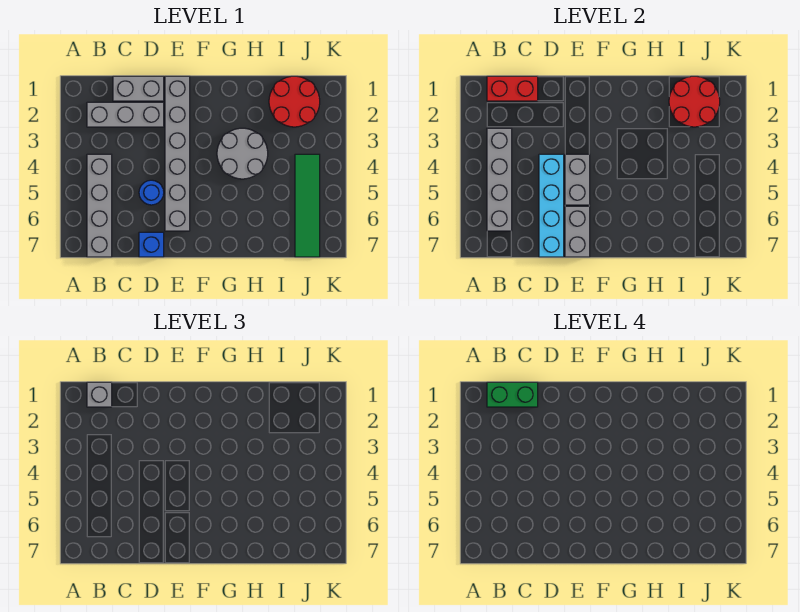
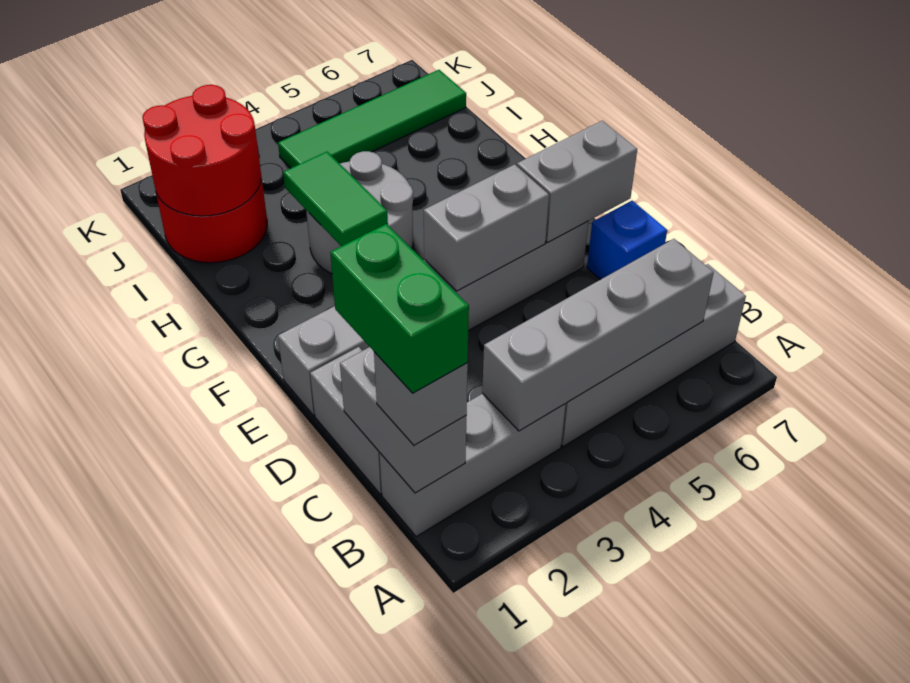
red brick B1:C1 level 2 -> grey brick B1:C1 level 2
grey brick B2:D2 level 1 -> grey brick B1:B3 level 1
cyan brick D4:D7 level 2 -> none
blue round brick D5 level 1 -> none
none -> green tile G3:H3 level 2

